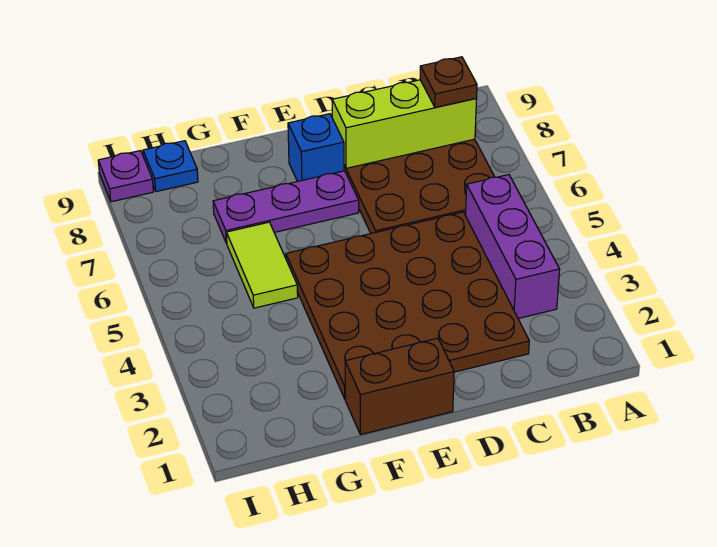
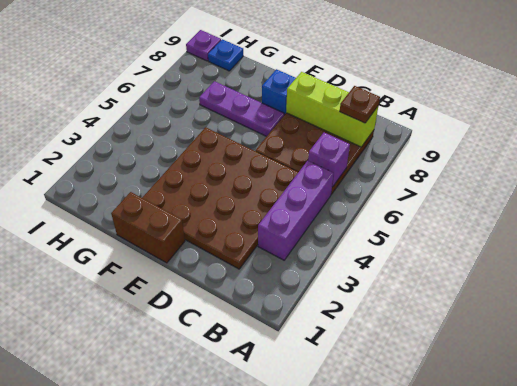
none -> purple brick B6 level 2
lime tile G5:G6 level 1 -> none

